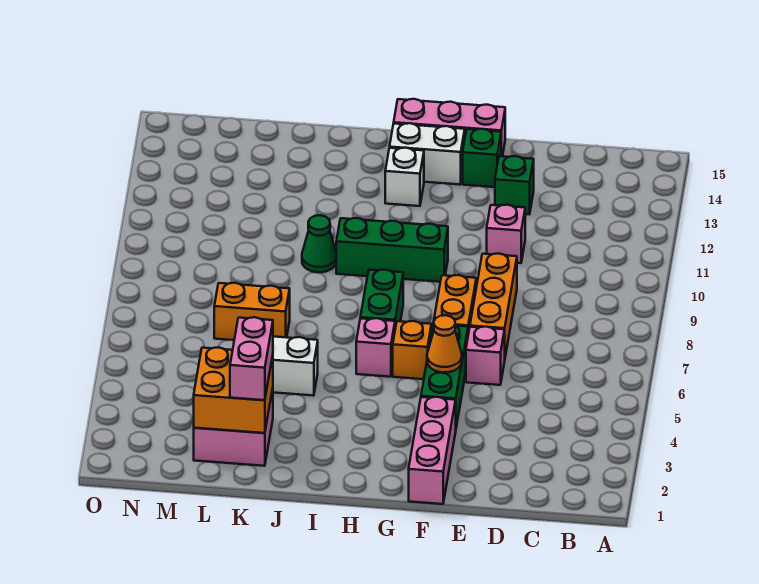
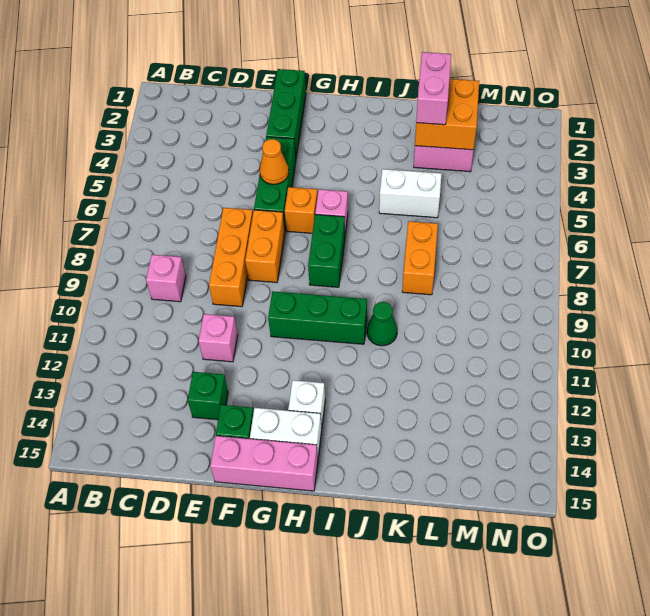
pink brick E6 level 1 -> pink brick C9 level 1
pink brick F1:F3 level 1 -> green brick F1:F3 level 1
orange brick K7:L7 level 1 -> orange brick K7:K8 level 1

